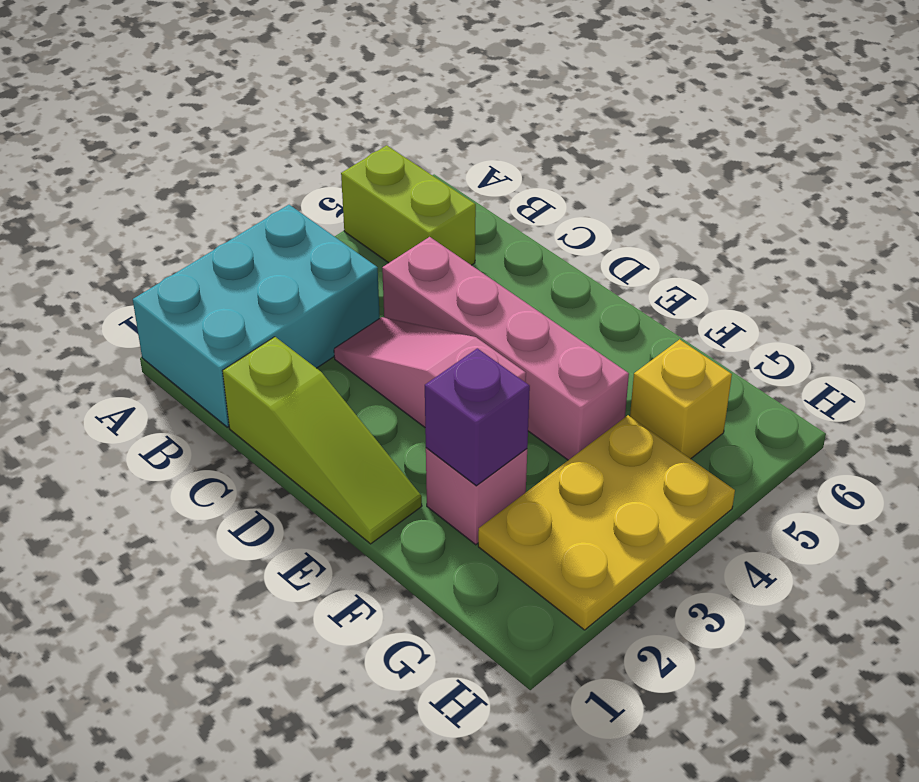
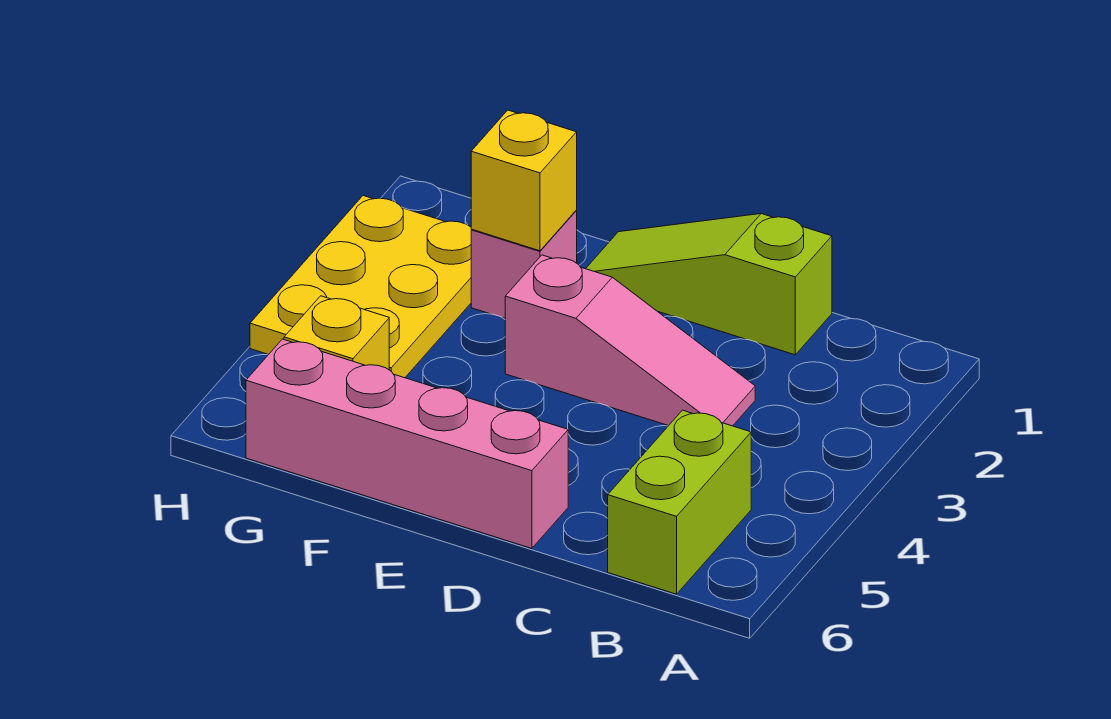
cyan brick A1:B3 level 1 -> none
lime brick A5:B5 level 1 -> lime brick B5:B6 level 1
pink brick C4:F4 level 1 -> pink brick D6:G6 level 1
purple brick F2 level 2 -> yellow brick F2 level 2

